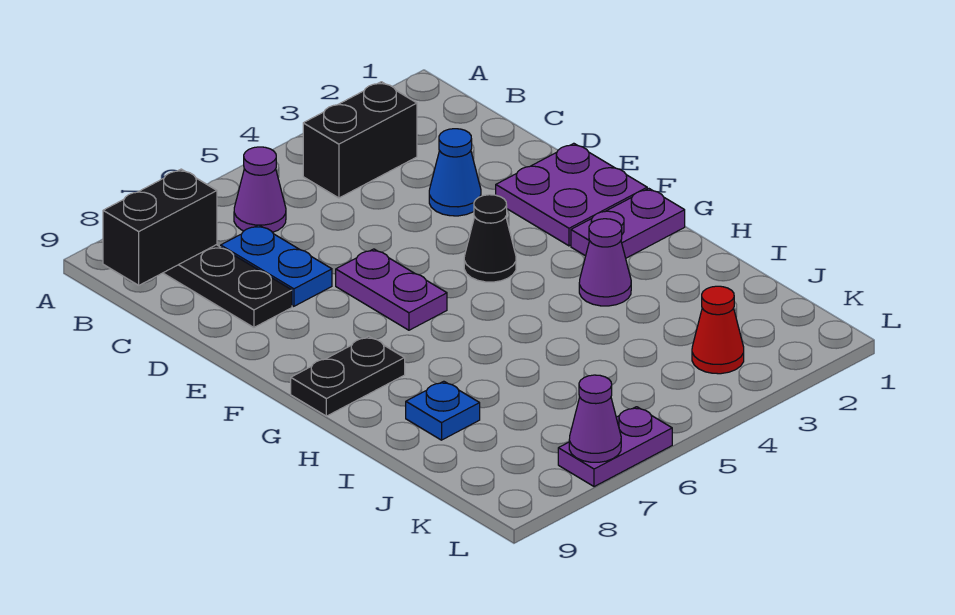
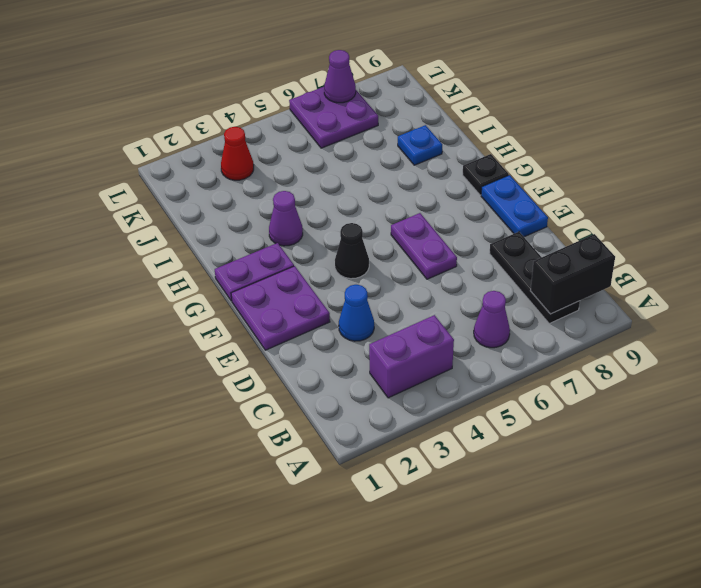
black brick B3:B4 level 1 -> purple brick B3:B4 level 1
blue plate C7:D7 level 1 -> blue plate E9:F9 level 1
black plate G8:G9 level 1 -> black plate G9 level 1
purple plate L6:L7 level 1 -> purple plate K6:L7 level 1

